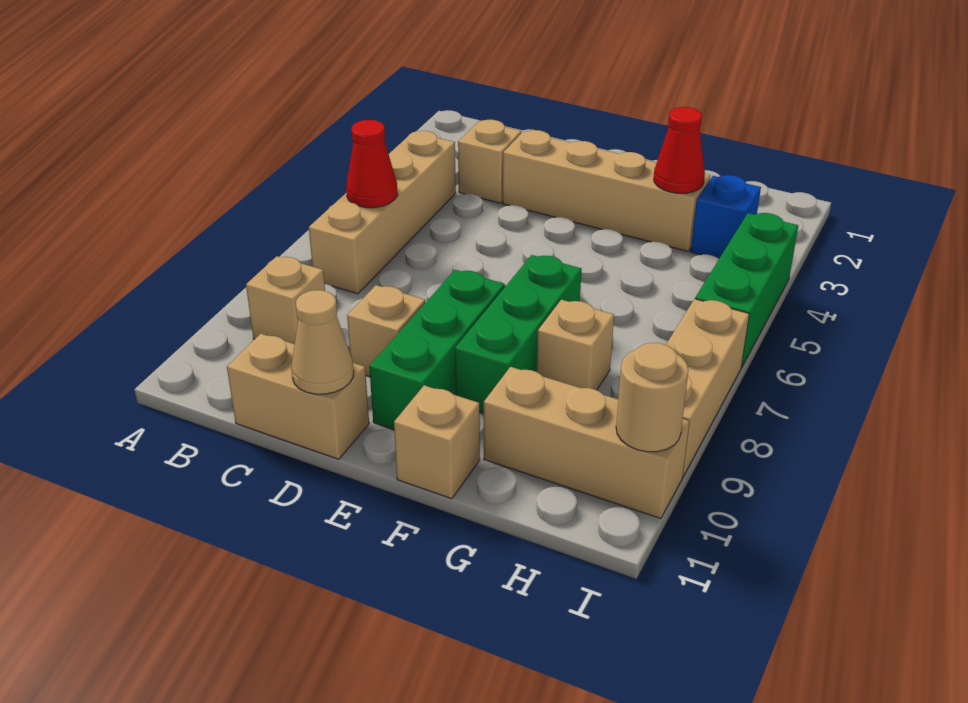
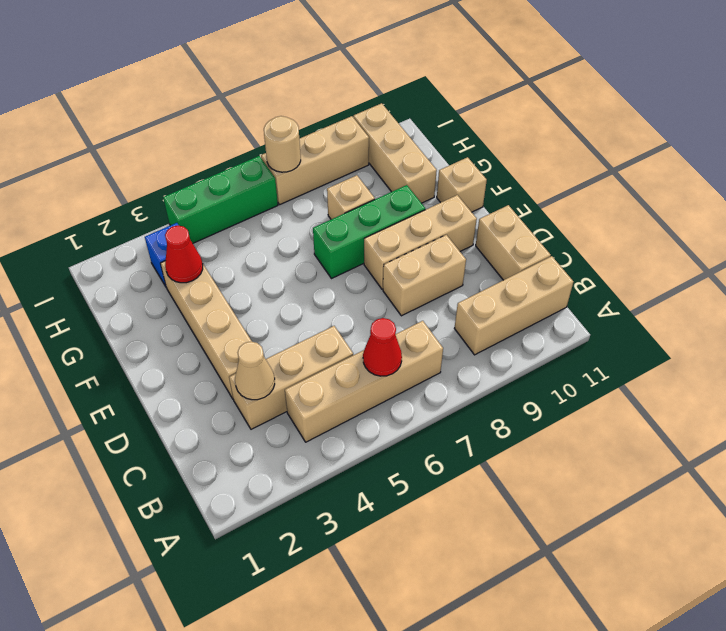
tan brick B9 level 1 -> tan brick B9:B11 level 1
tan brick C3 level 1 -> tan brick C3:C5 level 1
tan brick D9 level 1 -> tan brick D8:D9 level 1
tan cone D11 level 2 -> tan cone C3 level 2
green brick E8:E10 level 1 -> tan brick E8:E10 level 1
tan round brick I10 level 2 -> tan round brick I7 level 2

